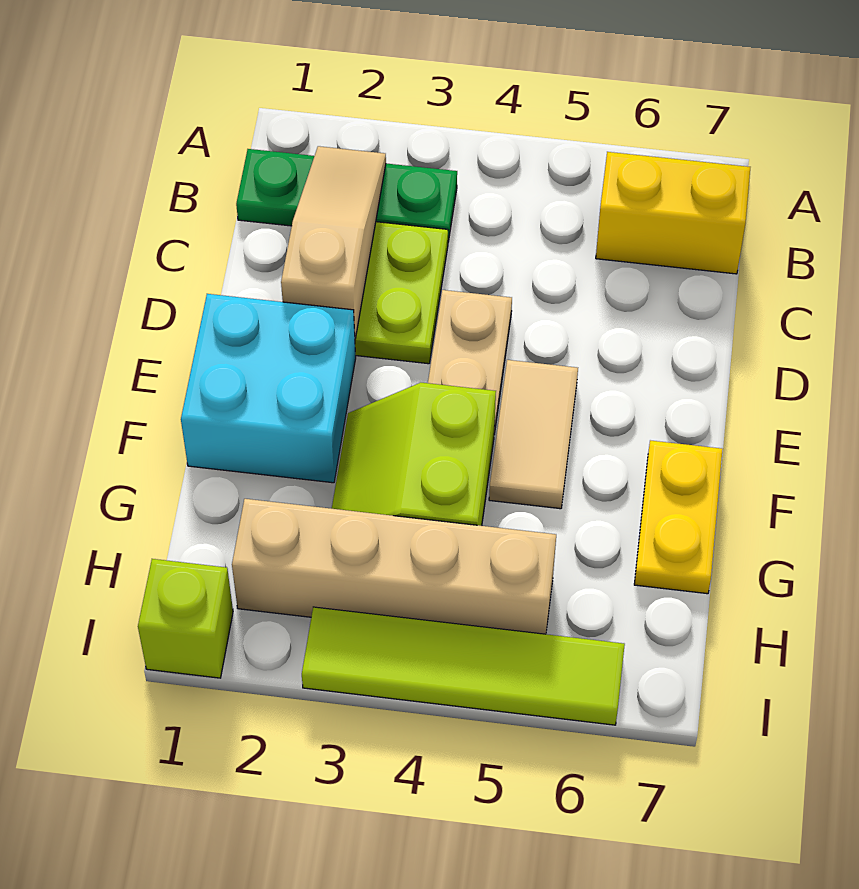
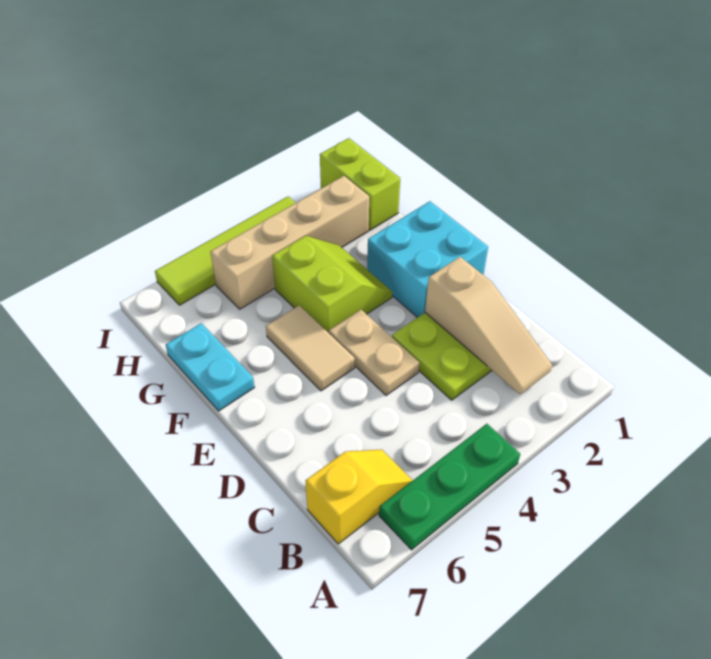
green plate B1:B3 level 1 -> green plate A4:A6 level 1
yellow brick B6:B7 level 1 -> yellow slope B6:B7 level 1 top 7
yellow plate F7:G7 level 1 -> cyan plate F7:G7 level 1
lime brick I1 level 1 -> lime brick H1:I1 level 1

